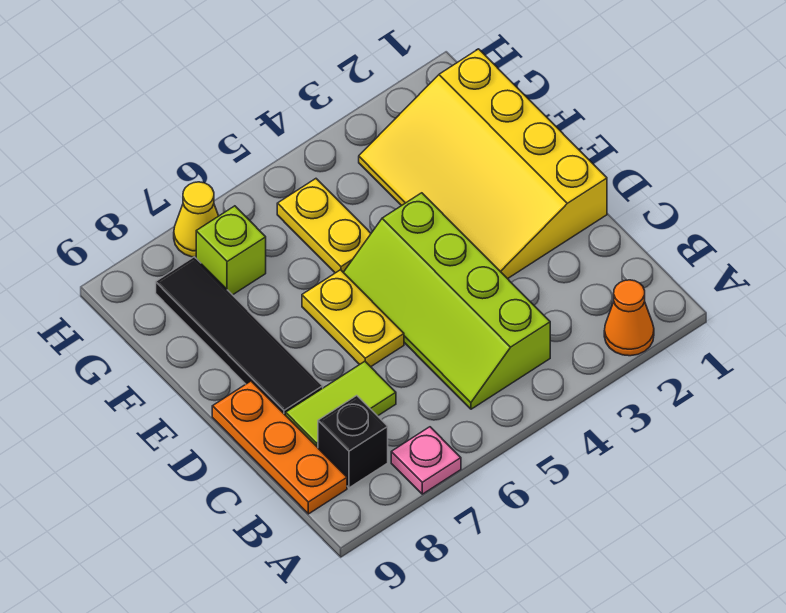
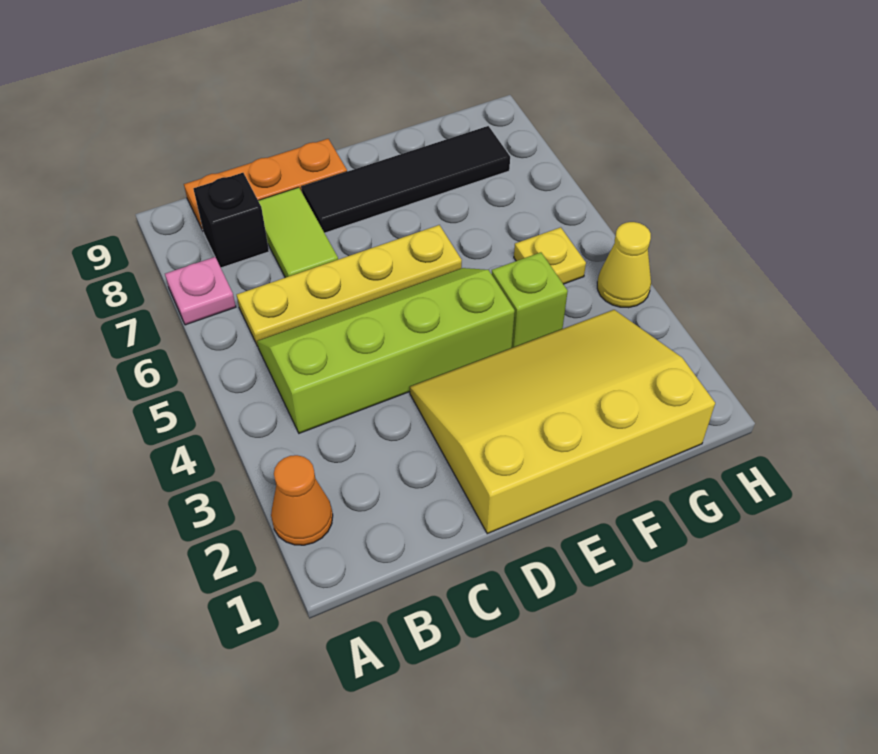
yellow plate D6:E6 level 1 -> yellow plate B6:E6 level 1
yellow plate F5:G5 level 1 -> yellow plate G5 level 1
lime brick G7 level 1 -> lime brick F4 level 1
yellow cone H7 level 1 -> yellow cone H4 level 1

